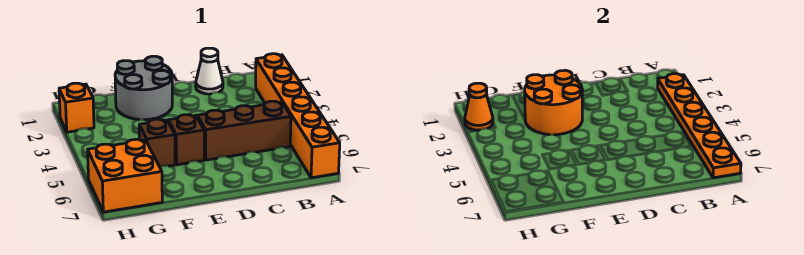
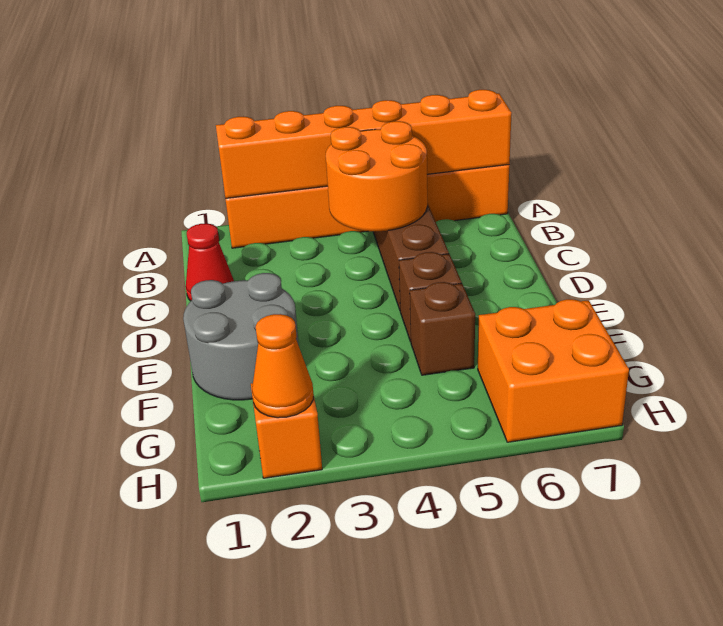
orange plate A2:A7 level 2 -> orange brick A2:A7 level 2
white cone C1 level 1 -> red cone C1 level 1
orange round brick E2:F3 level 2 -> orange round brick B4:C5 level 2

